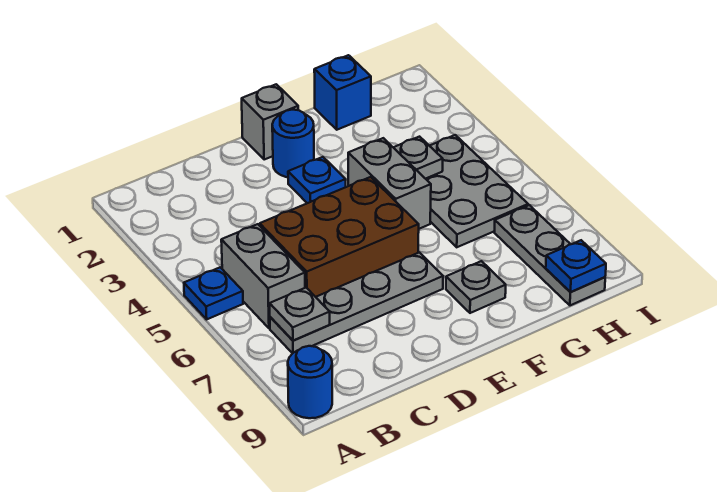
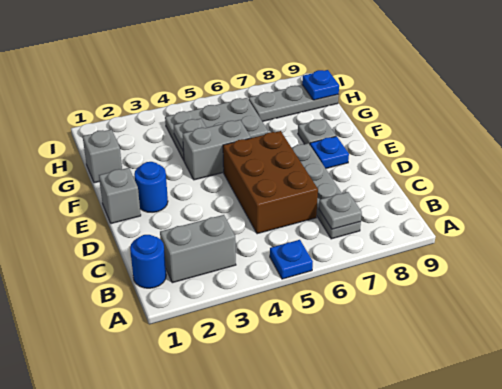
blue round brick A9 level 1 -> blue round brick B1 level 1
grey brick B5:B6 level 1 -> grey brick B2:B3 level 1
blue plate E3 level 1 -> blue plate E8 level 1
blue brick G1 level 1 -> grey brick G1 level 1

